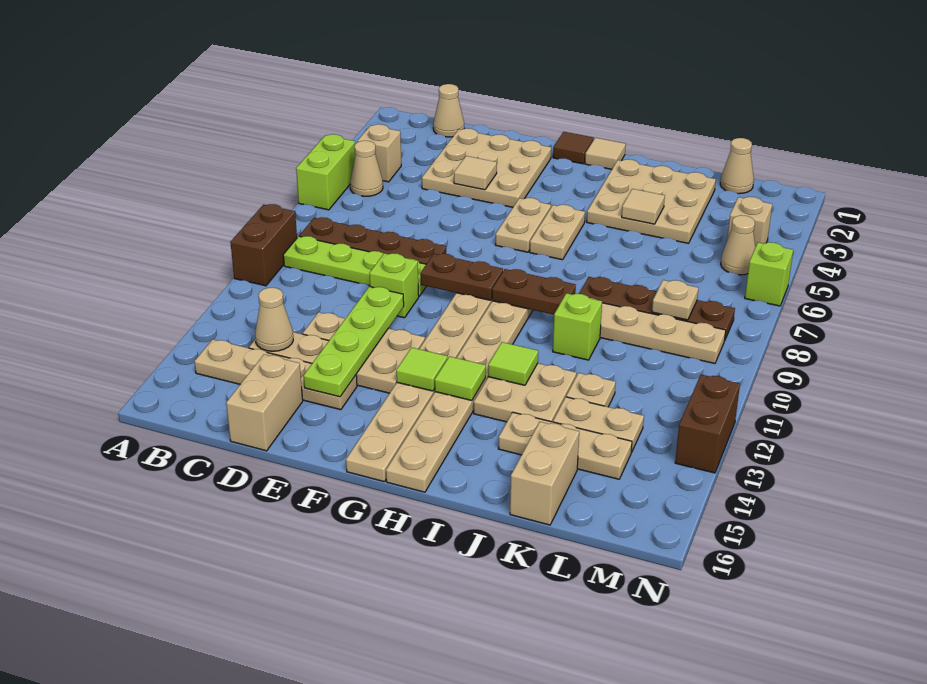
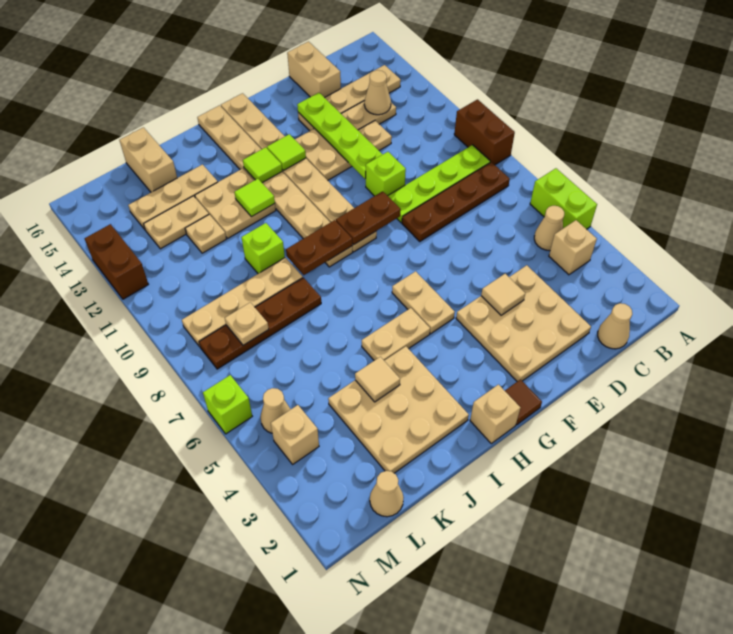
tan tile H1 level 1 -> tan brick H1 level 1
tan plate H5:H6 level 1 -> tan plate H5:I5 level 1

